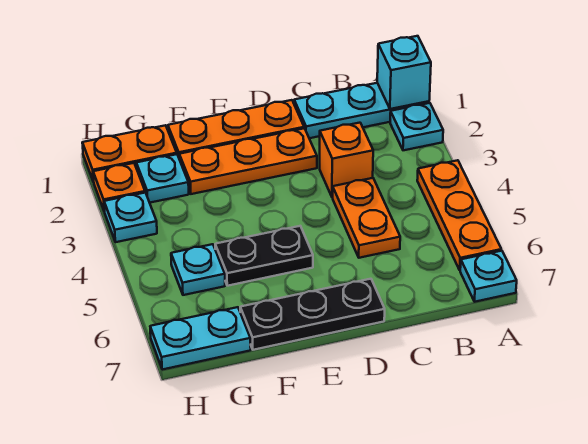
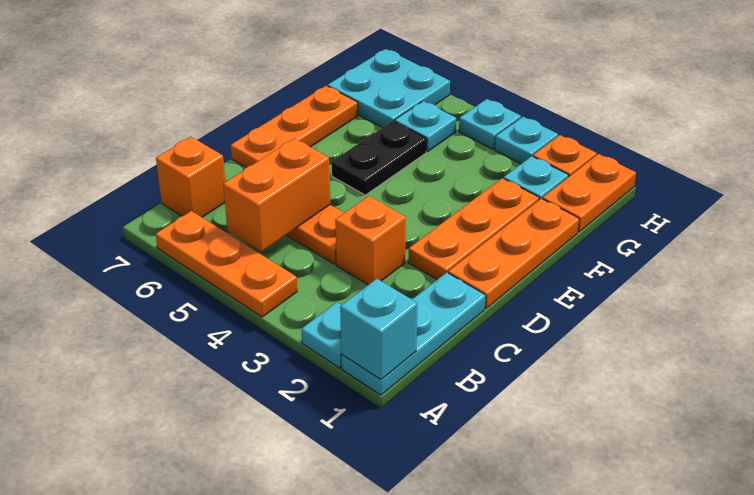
cyan plate A7 level 1 -> cyan plate H4 level 1
none -> orange brick B5:C5 level 2
none -> orange brick B7 level 1
black plate D7:F7 level 1 -> orange plate D7:F7 level 1
cyan plate G7:H7 level 1 -> cyan plate G6:H7 level 1

